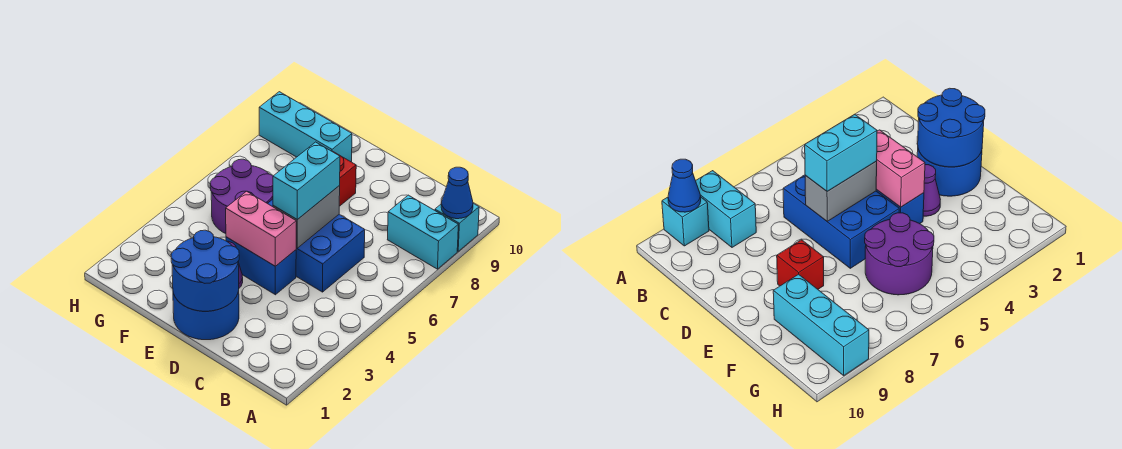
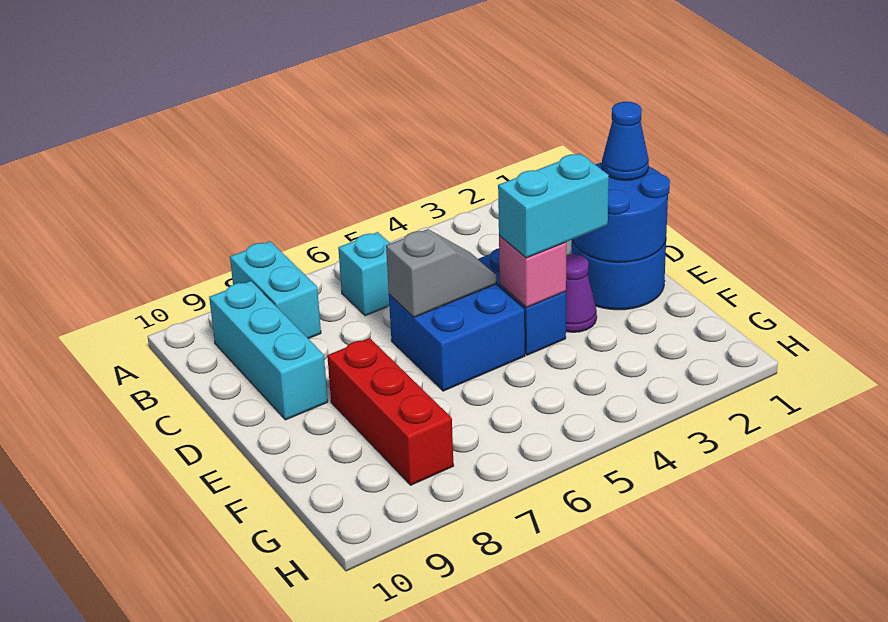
cyan brick A9 level 1 -> cyan brick B6 level 1
blue cone A9 level 2 -> blue cone D1 level 3
blue brick C5:E6 level 1 -> blue brick D5:E6 level 1
pink brick D4:E4 level 2 -> pink brick E4 level 2
grey brick D5:D6 level 2 -> grey slope D5:D6 level 2 top 6
cyan brick D5:D6 level 3 -> cyan brick E3:E4 level 3
red brick E8 level 1 -> red brick E8:G8 level 1
purple round brick F5:G6 level 1 -> none
cyan brick F9:H9 level 1 -> cyan brick B9:D9 level 1

